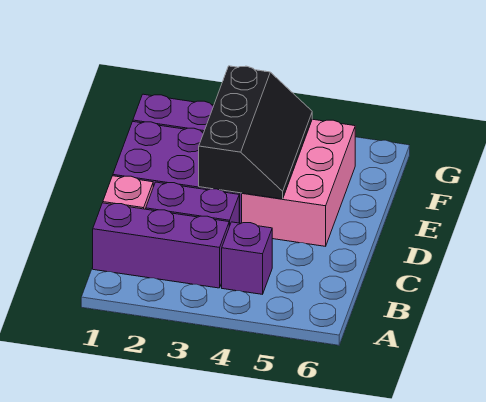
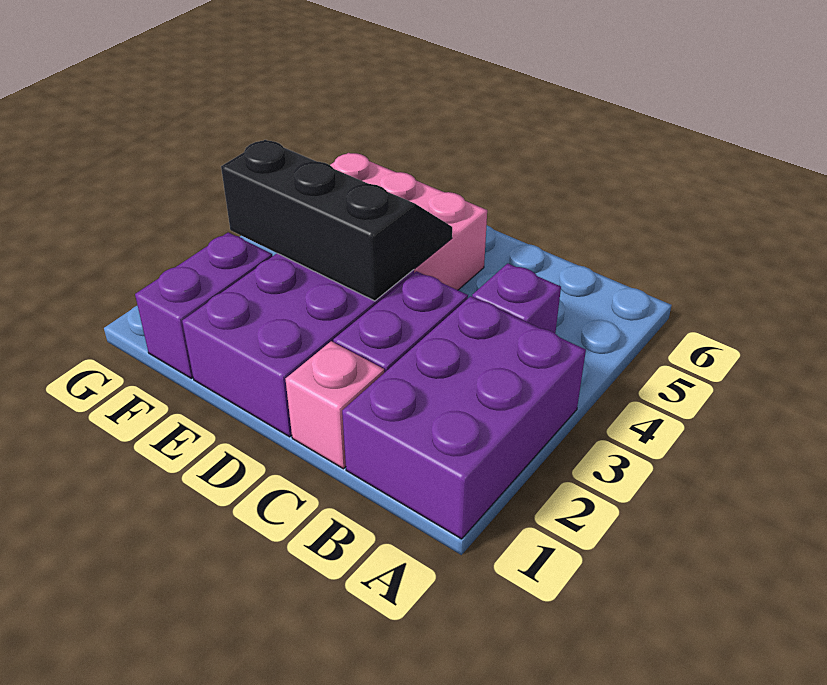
purple brick B1:B3 level 1 -> purple brick A1:B3 level 1

